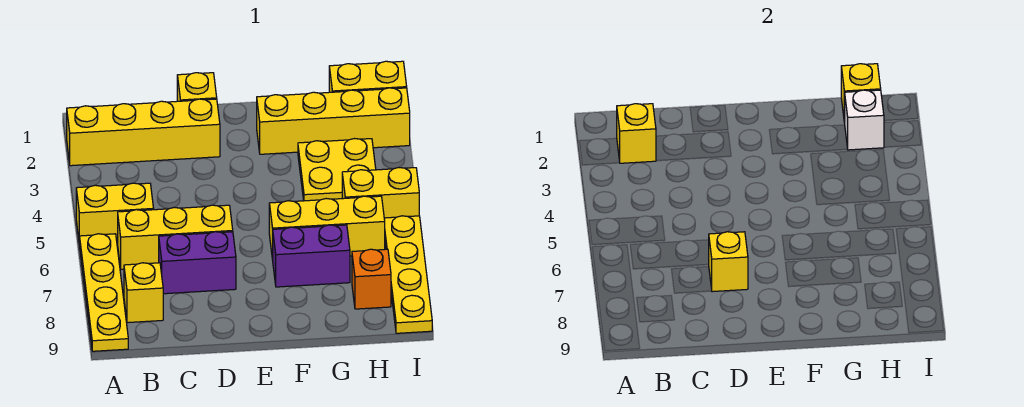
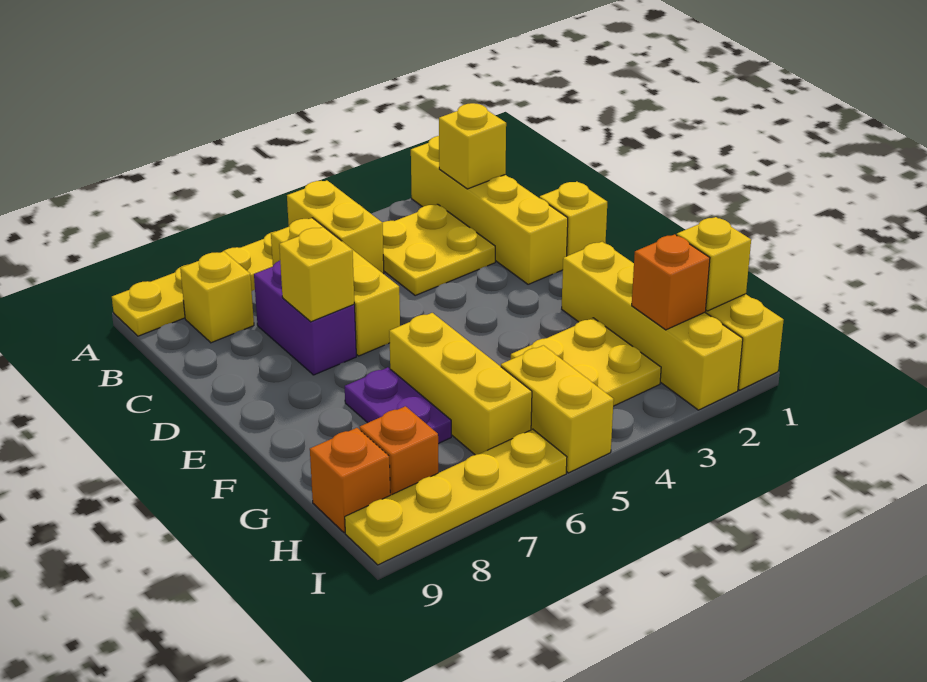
none -> yellow plate B3:C4 level 1
purple brick F7:G7 level 1 -> purple plate F7:G7 level 1
white brick H2 level 2 -> orange brick H2 level 2
none -> orange brick H9 level 1

